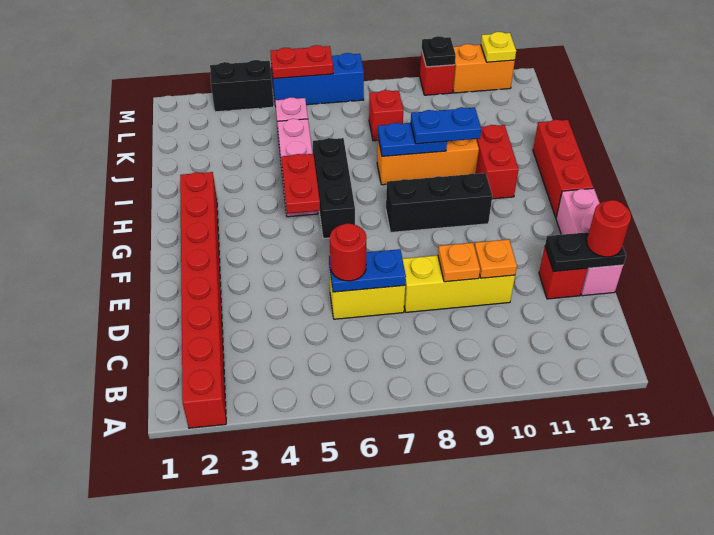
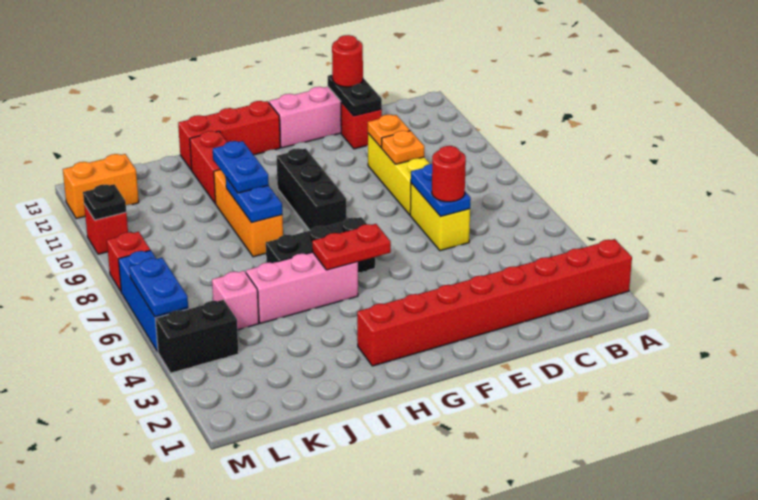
red brick H11:I11 level 1 -> red brick I11:I12 level 1
red brick K8 level 1 -> red brick M8 level 1
black brick M3:M4 level 1 -> black brick L4:M4 level 1
red plate M5:M6 level 2 -> blue plate M5:M6 level 2
orange brick M11:M12 level 1 -> orange brick L12:M12 level 1
yellow plate M12 level 2 -> none

